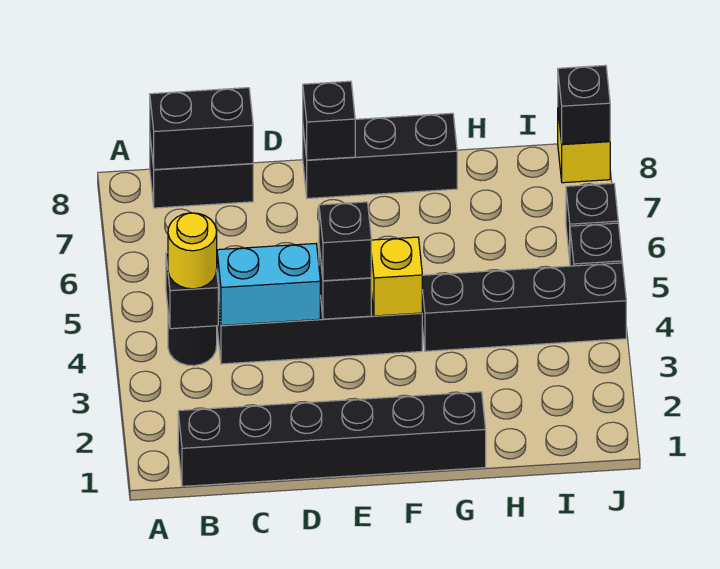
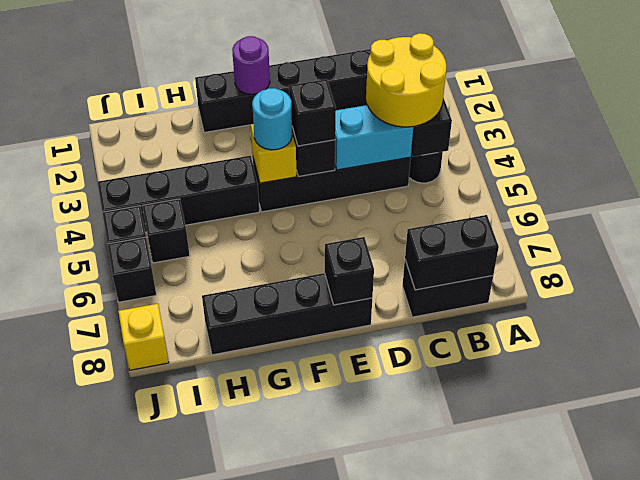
yellow round brick B4 level 3 -> yellow round brick B3:C4 level 3
black brick E8:G8 level 1 -> black brick E8:H8 level 1
none -> purple round brick F1 level 2
none -> cyan round brick F4 level 3
black brick J8 level 2 -> black brick I5 level 1

